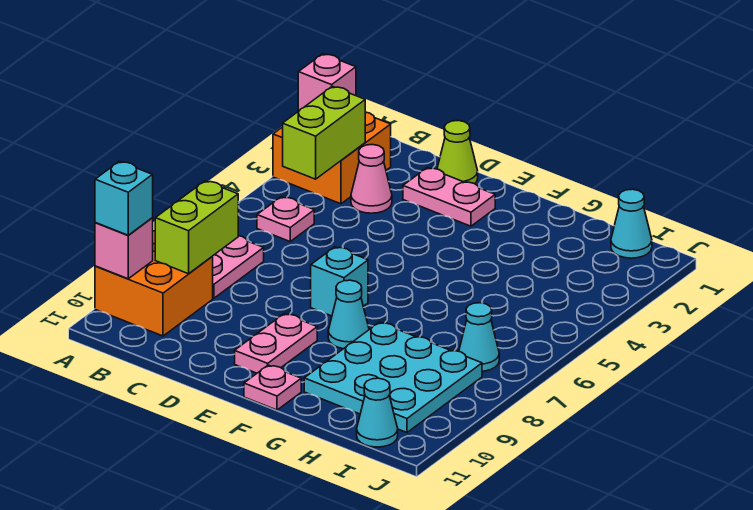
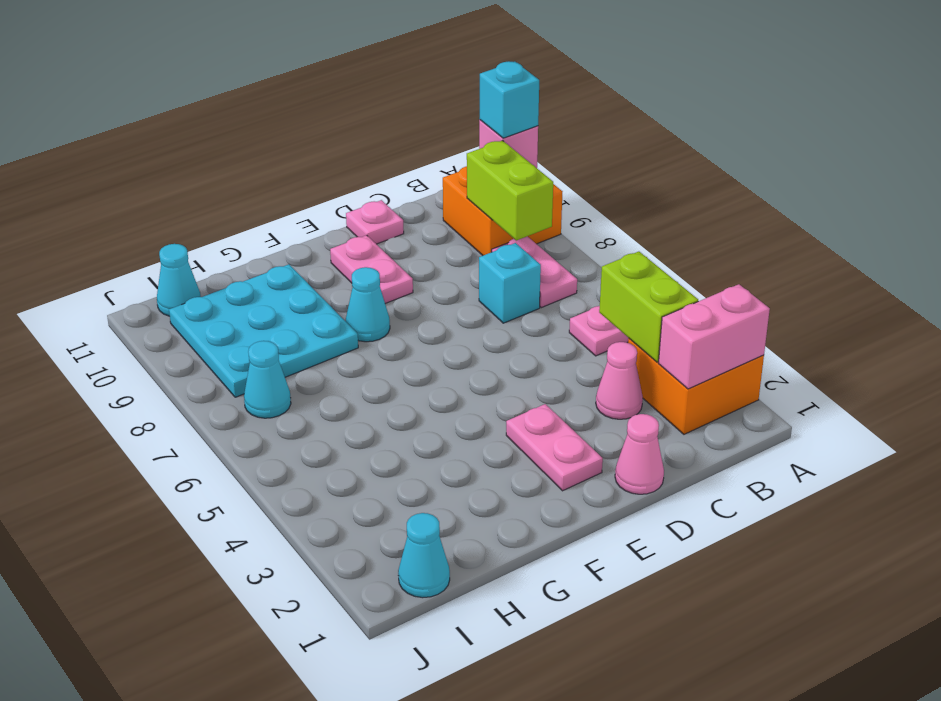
pink brick A2 level 2 -> pink brick A2:B2 level 2
lime cone D1 level 1 -> pink cone D1 level 1
pink plate D2:E2 level 1 -> pink plate E2:E3 level 1
cyan brick E7 level 1 -> cyan brick C7 level 1
pink plate F11 level 1 -> pink plate D11 level 1

